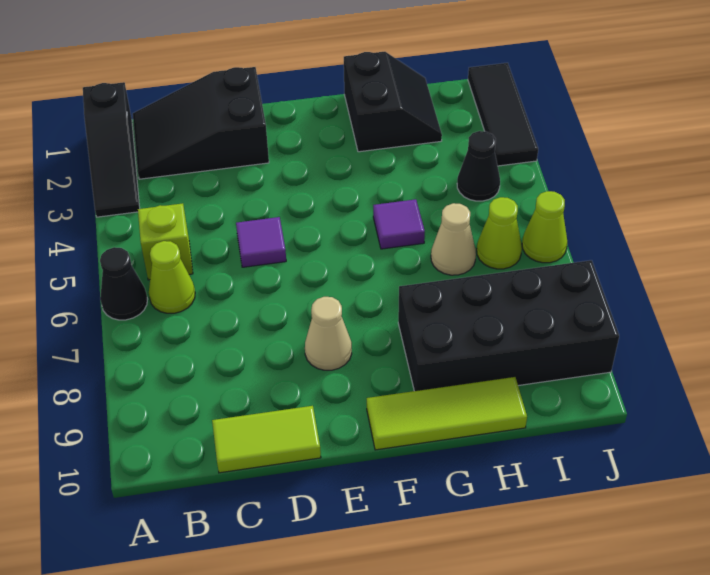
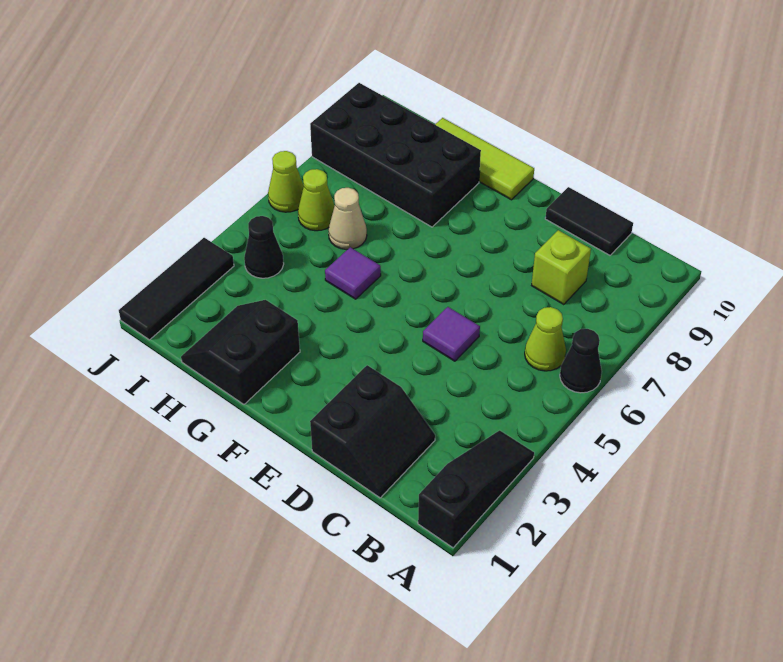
black slope B1:D2 level 1 top D -> black slope C1:D2 level 1 top D
lime brick B5 level 1 -> lime brick C8 level 1
lime tile C10:D10 level 1 -> black tile C10:D10 level 1
tan cone E8 level 1 -> none

